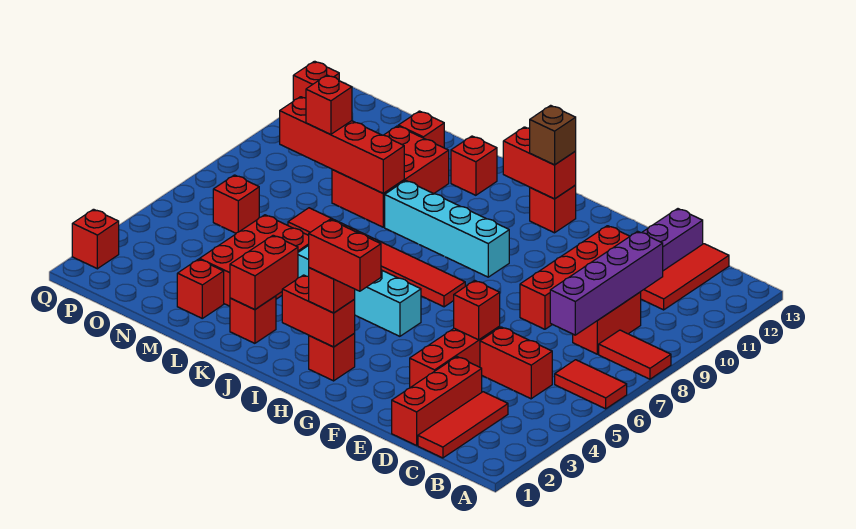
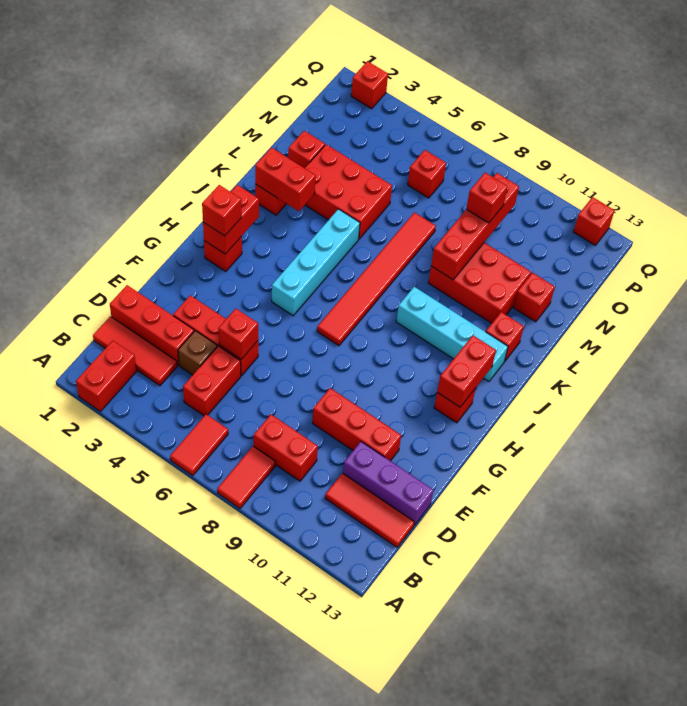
purple brick C7:C10 level 2 -> none
red brick E8:E11 level 1 -> red brick E9:E11 level 1
red brick G2:H2 level 4 -> red brick A2:B2 level 1
cyan brick H9:K9 level 1 -> cyan brick J9:J12 level 1
brown brick H12 level 3 -> brown brick D4 level 1

